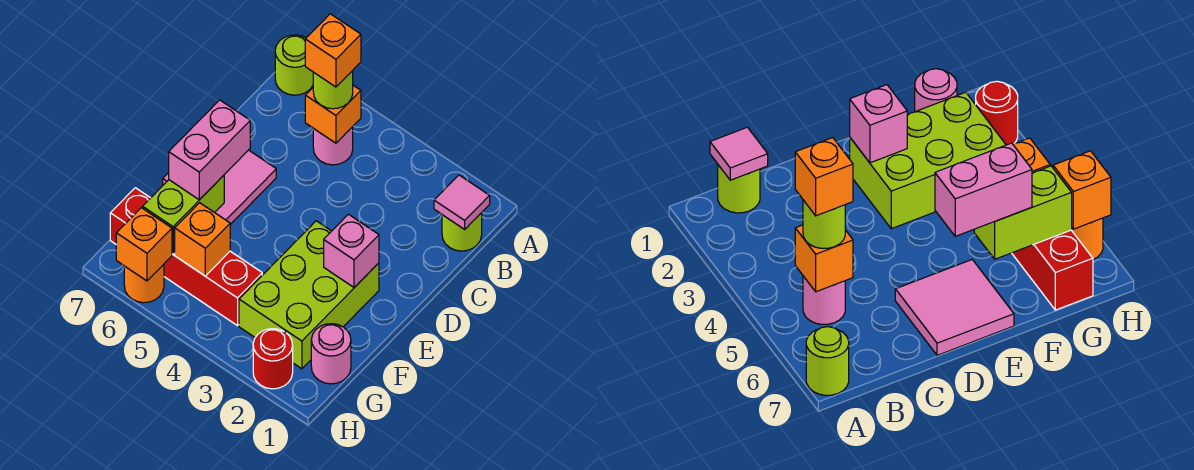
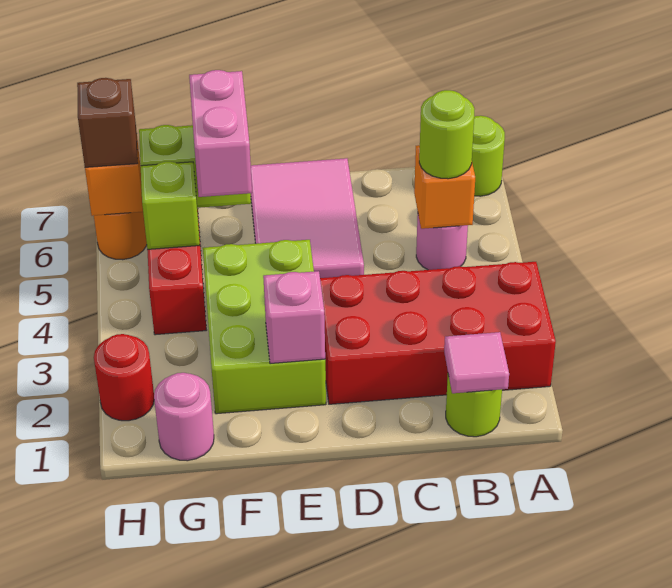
none -> red brick A2:D3 level 1
orange brick B5 level 4 -> none
pink tile D6:E7 level 1 -> pink tile D5:E7 level 1
lime brick E2:G3 level 1 -> lime brick E2:F4 level 1
pink brick E6:F6 level 3 -> pink brick F5:F6 level 3
orange brick G5 level 2 -> lime brick G5 level 2
none -> brown brick H6 level 3

